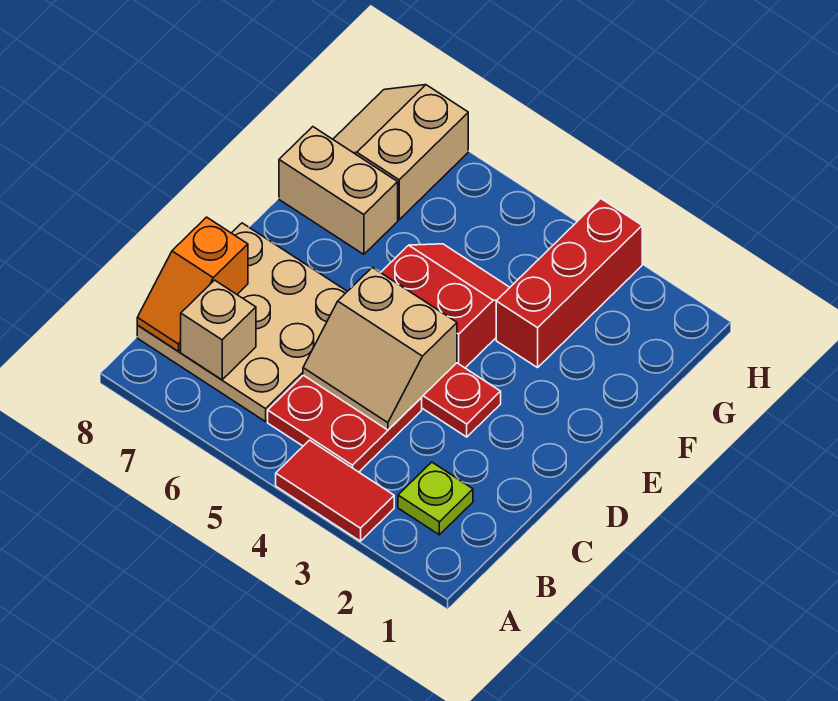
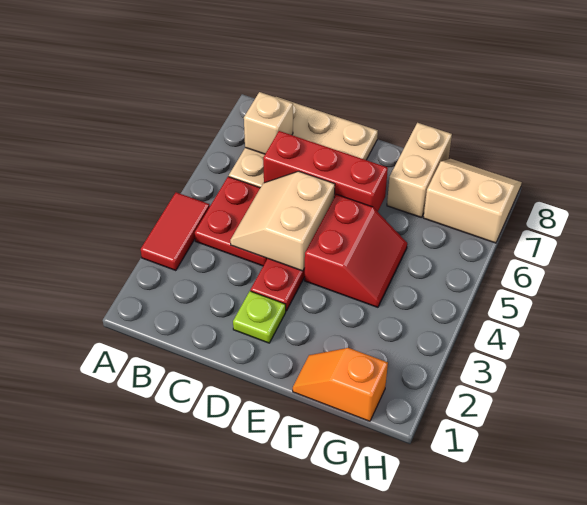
lime plate B2 level 1 -> lime plate D2 level 1
orange slope B8:C8 level 2 top C -> orange slope F1:G1 level 1 top G
red brick F3:H3 level 1 -> red brick C6:E6 level 2

